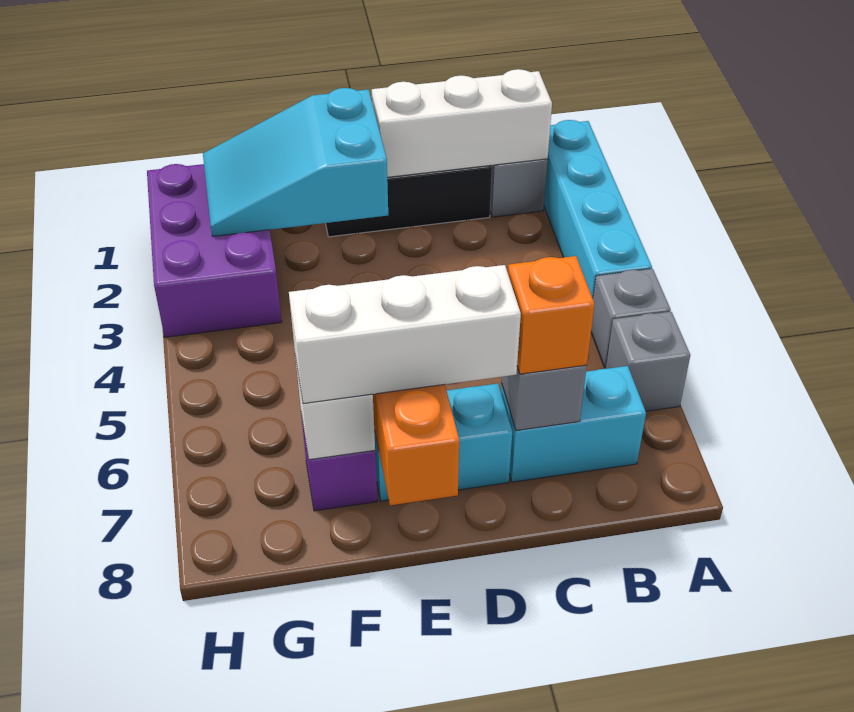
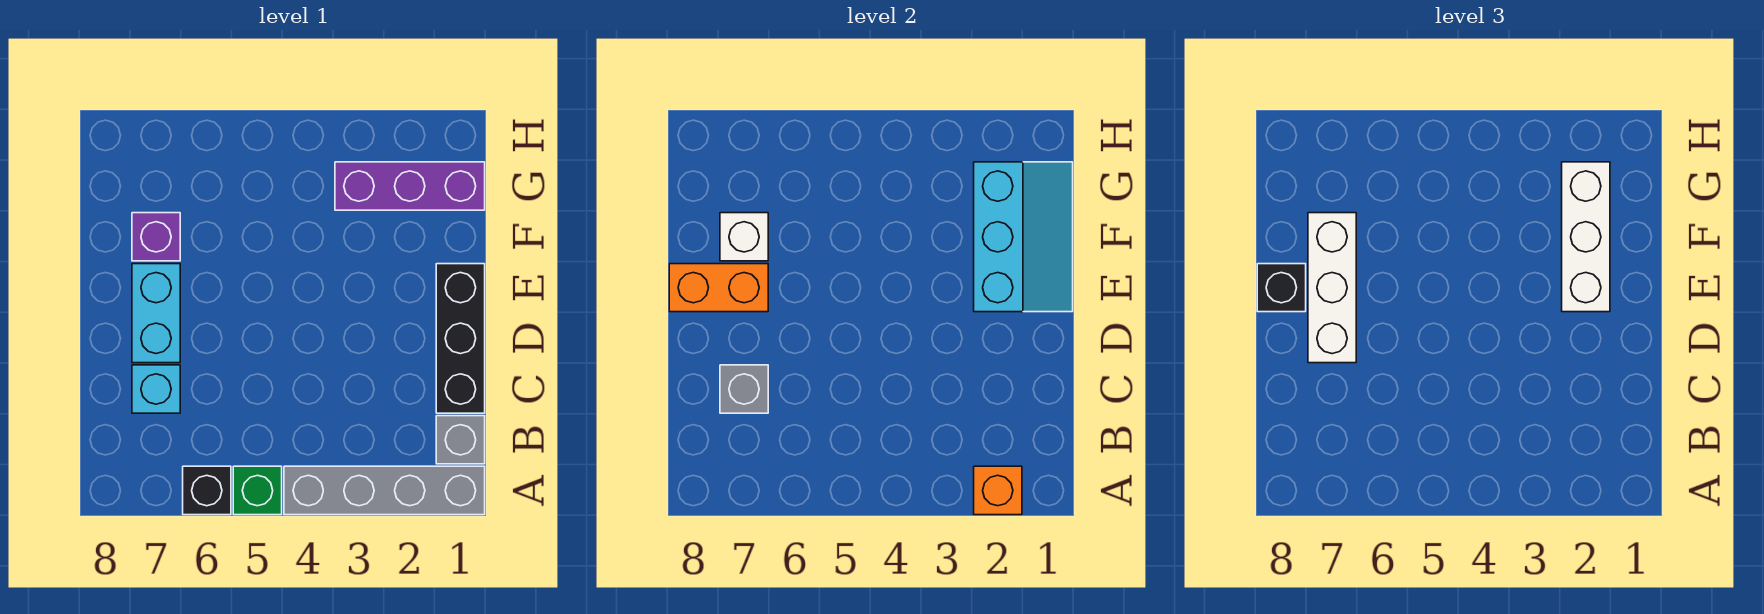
cyan brick A1:A4 level 1 -> grey brick A1:A4 level 1
grey brick A5 level 1 -> green brick A5 level 1
grey brick A6 level 1 -> black brick A6 level 1
white brick B1:D1 level 2 -> white brick E2:G2 level 3
cyan brick B7:C7 level 1 -> cyan brick C7 level 1
orange brick C7 level 3 -> orange brick A2 level 2
cyan slope E1:G2 level 2 top E -> cyan slope E1:G2 level 2 top 2
none -> black brick E8 level 3
purple brick G1:H3 level 1 -> purple brick G1:G3 level 1

